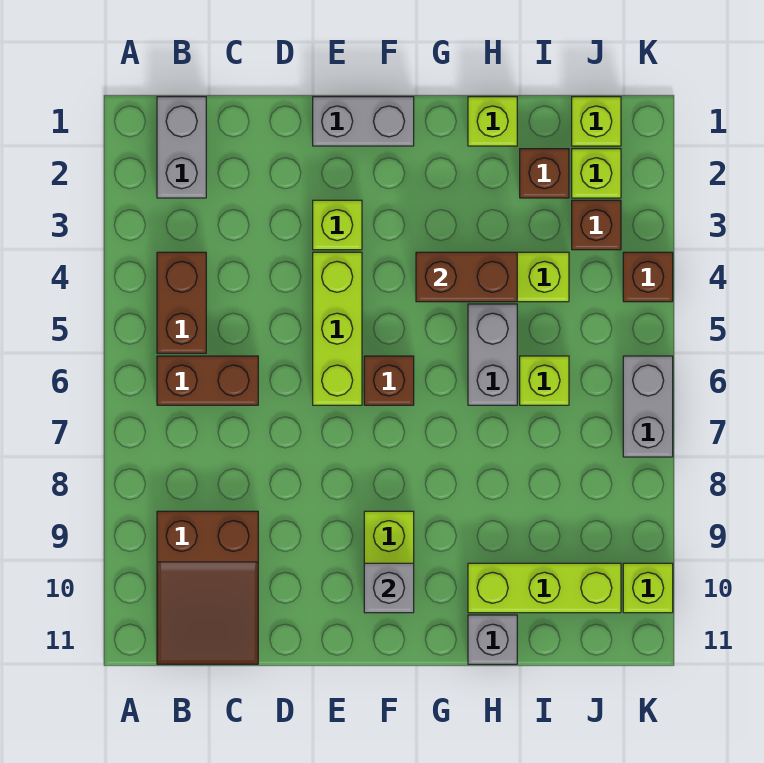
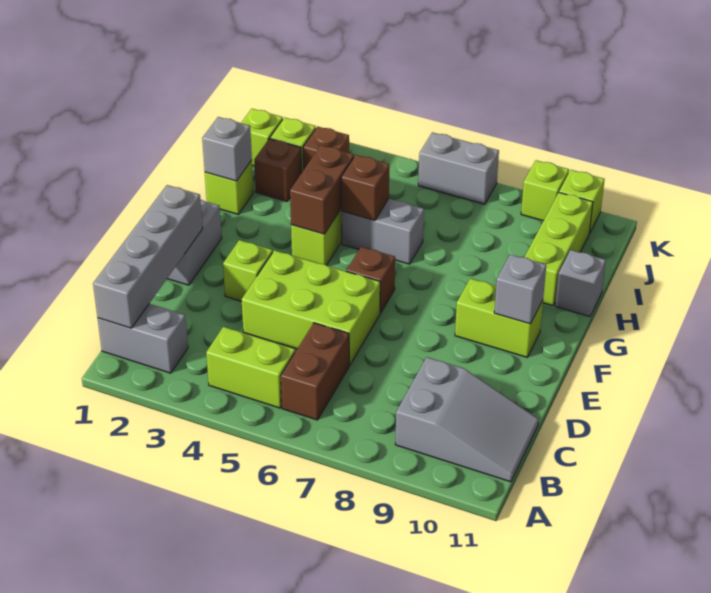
none -> grey brick B1:E1 level 2
brown brick B4:B5 level 1 -> lime brick B4:B5 level 1
brown slope B9:C11 level 1 top 9 -> grey slope B9:C11 level 1 top 9
lime brick E4:E6 level 1 -> lime brick D4:E6 level 1
none -> grey brick H1 level 2
lime brick I6 level 1 -> lime brick K9 level 1
brown brick K4 level 1 -> brown brick H5 level 2

